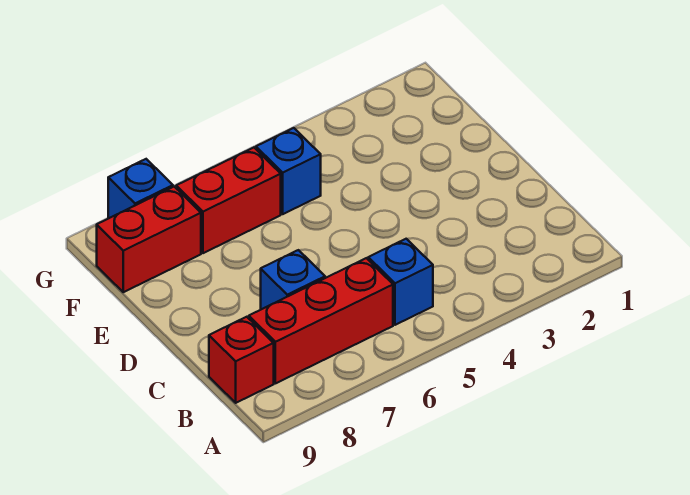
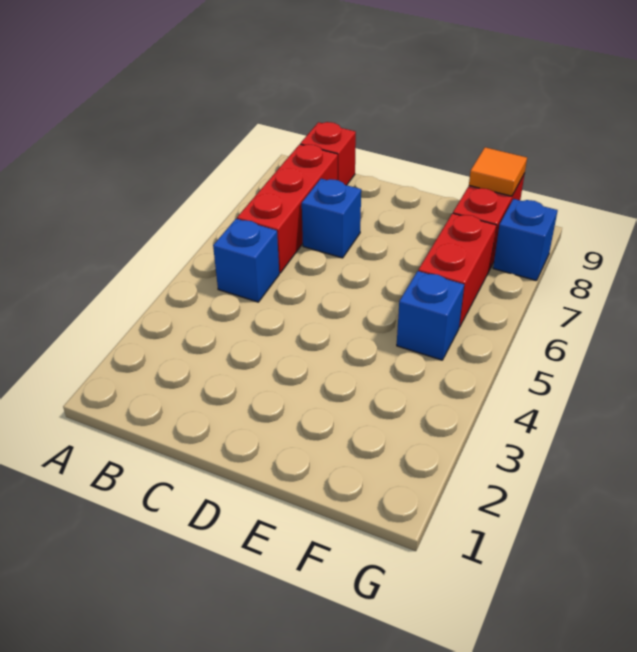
none -> orange tile F9 level 2

